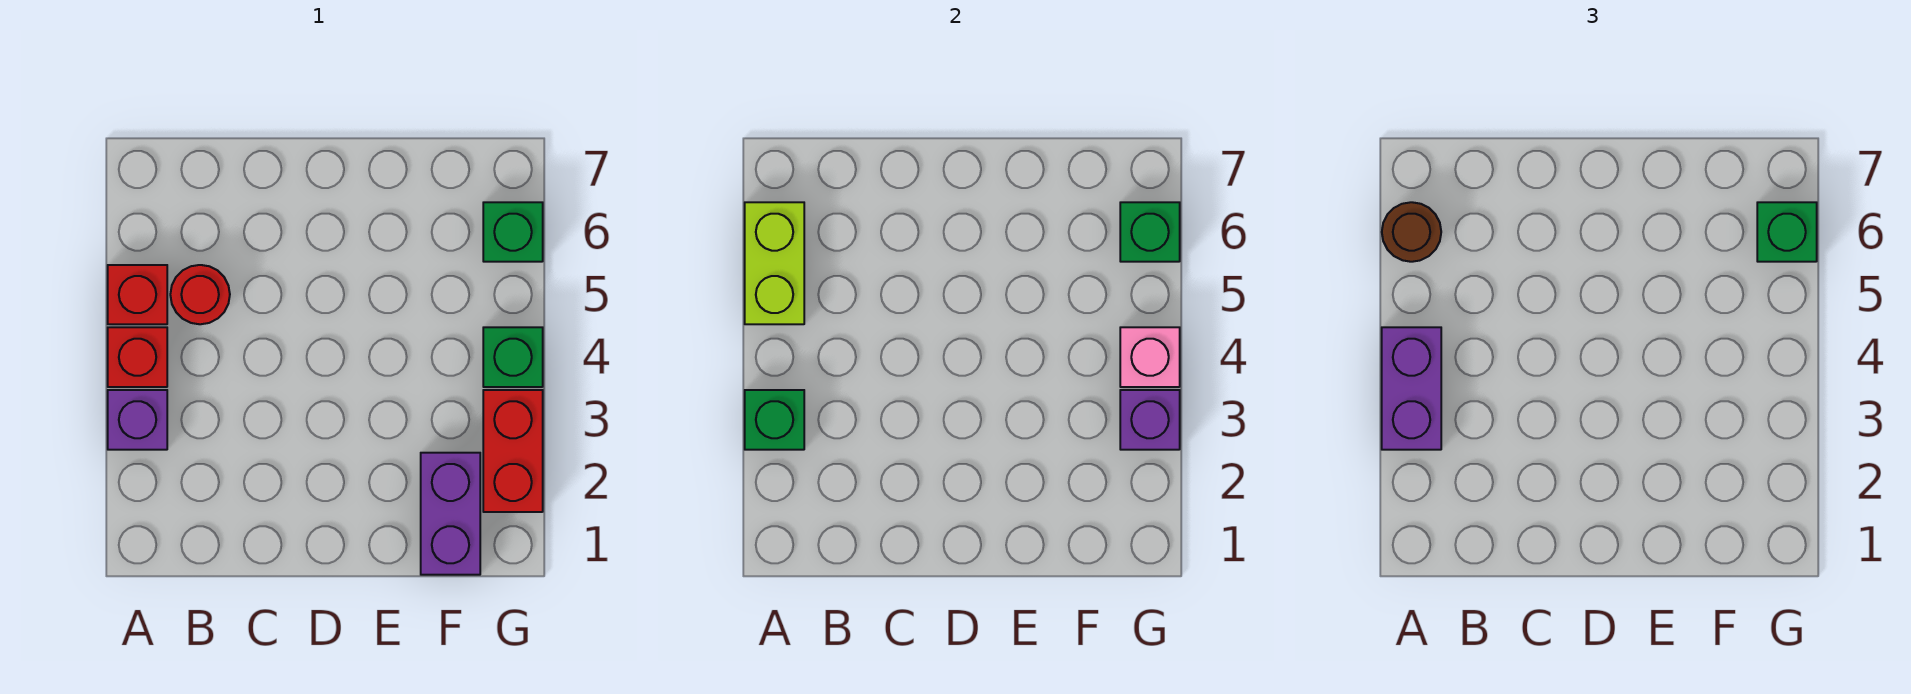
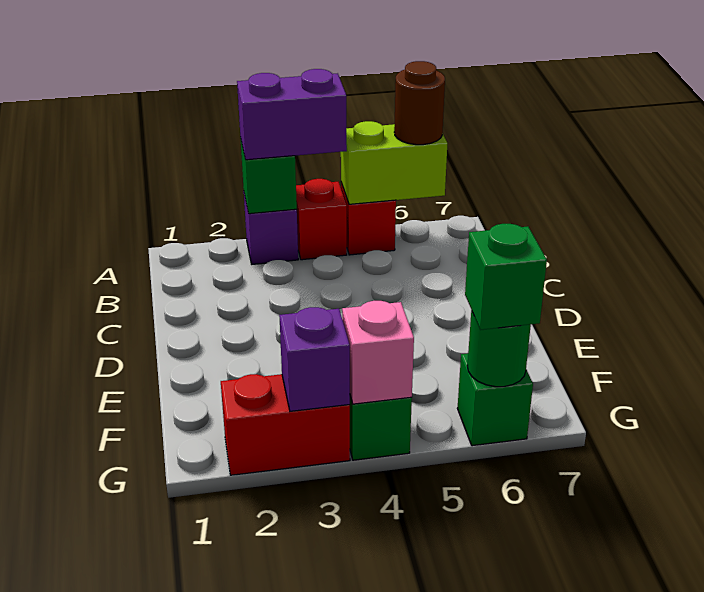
red round brick B5 level 1 -> none
purple brick F1:F2 level 1 -> none
green brick G6 level 2 -> green round brick G6 level 2

